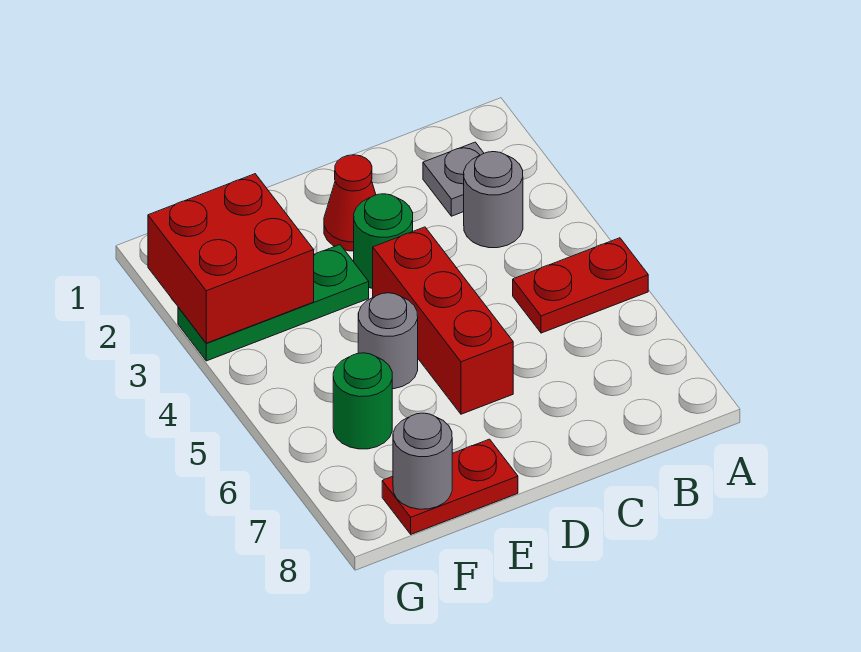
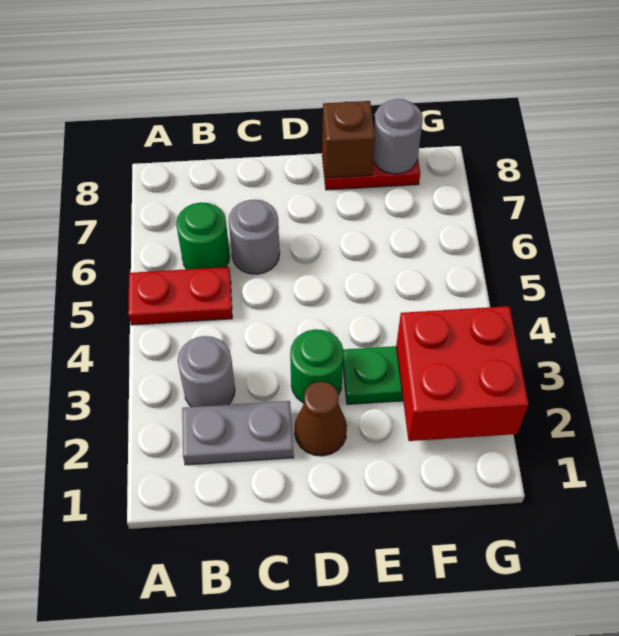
grey plate B2 level 1 -> grey plate B2:C2 level 1
red cone D2 level 1 -> brown cone D2 level 1
red brick D4:D6 level 1 -> none
grey round brick E5 level 1 -> grey round brick C6 level 1
none -> brown brick E8 level 2
green round brick F6 level 1 -> green round brick B6 level 1

